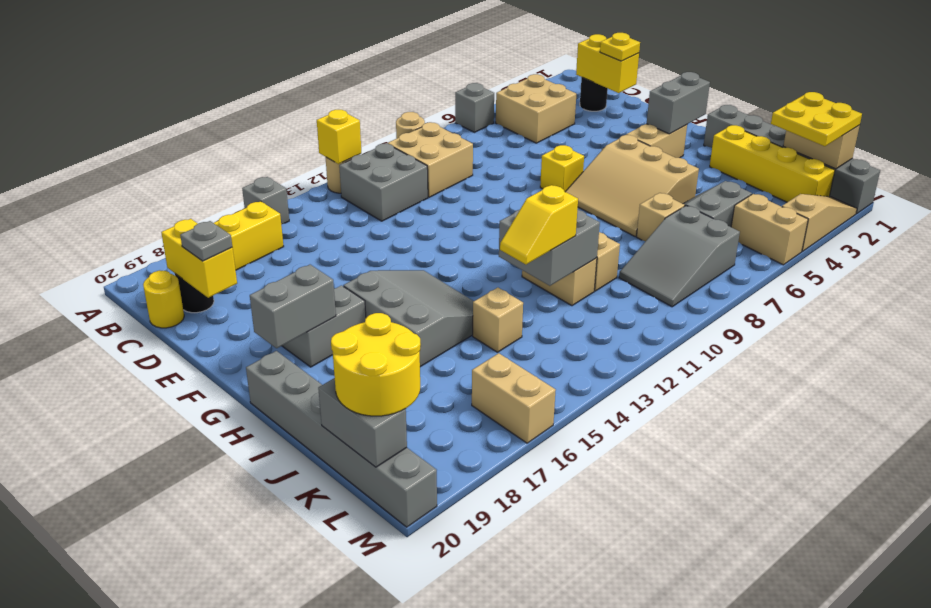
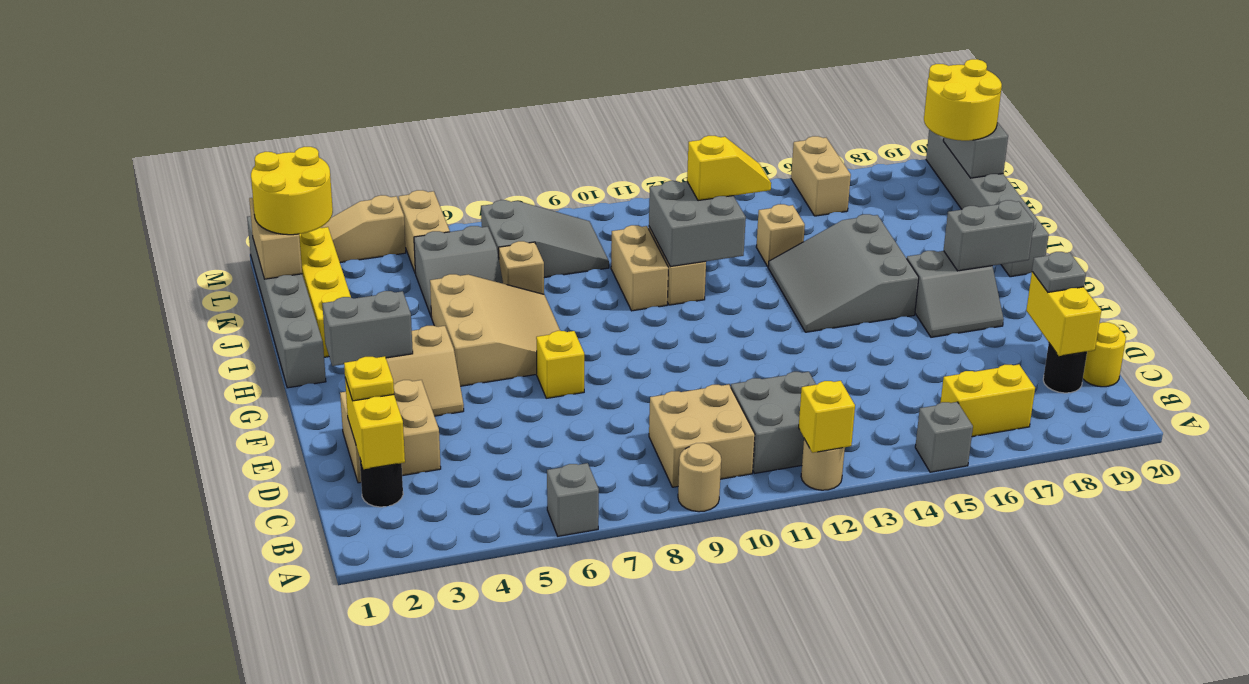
tan brick B4:C5 level 1 -> tan brick D2:E3 level 1
yellow plate K1:L2 level 3 -> yellow round brick K1:L2 level 3

